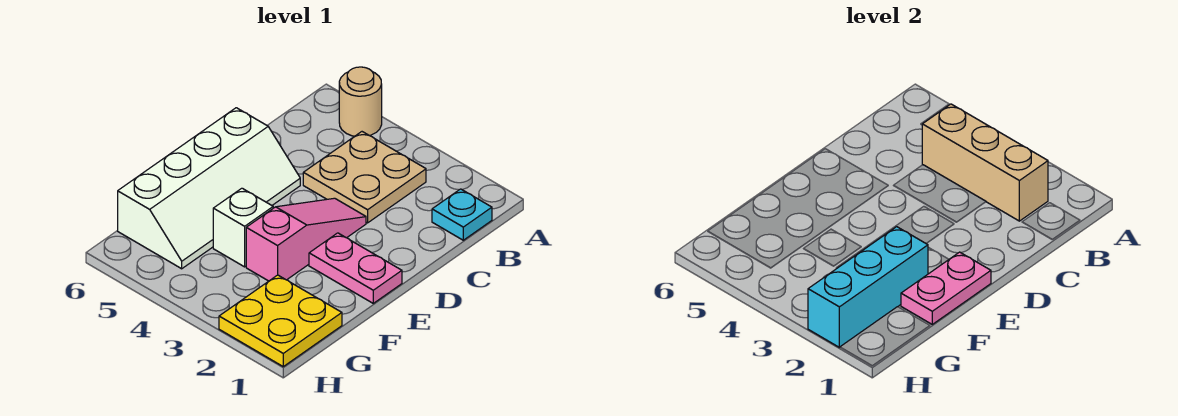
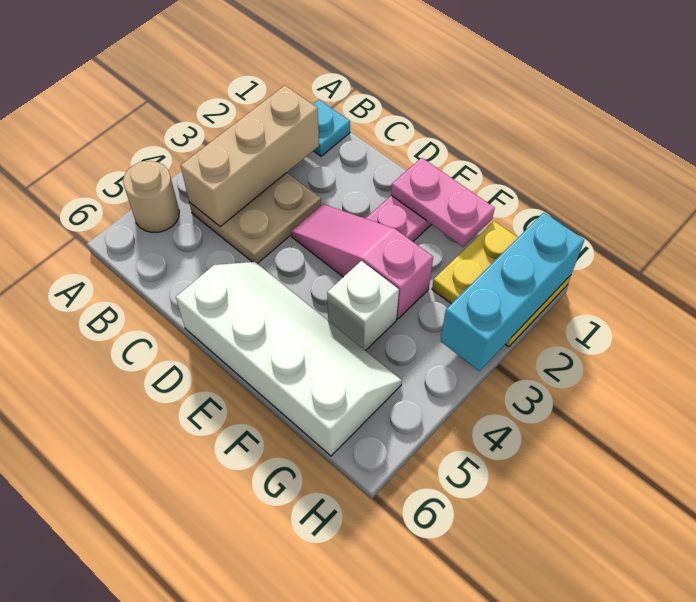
cyan brick F2:H2 level 2 -> cyan brick H1:H3 level 2

